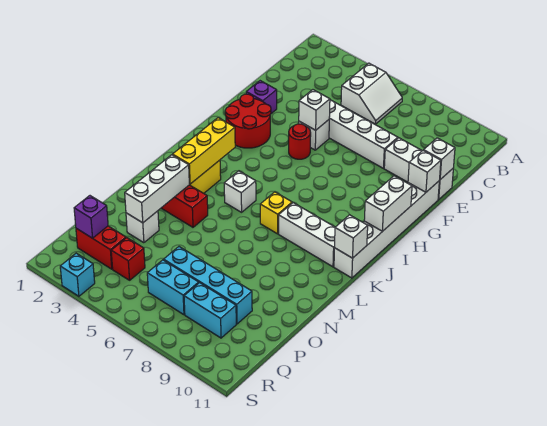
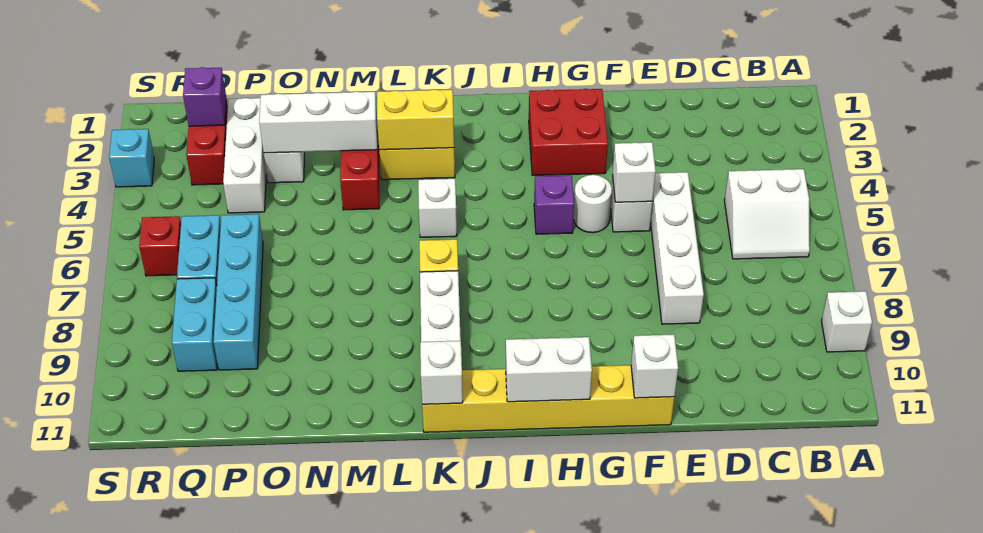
white brick E9:E11 level 1 -> white brick P2:P4 level 1
white brick E11 level 2 -> white brick A9 level 1
purple brick F2 level 1 -> purple brick H5 level 1
white brick F11:K11 level 1 -> yellow brick F11:K11 level 1
red round brick G2:H3 level 1 -> red brick G2:H3 level 1
red round brick G5 level 1 -> white round brick G5 level 1
yellow brick J3:L3 level 2 -> yellow brick K3:L3 level 2
red brick Q4 level 1 -> red brick R6 level 1

